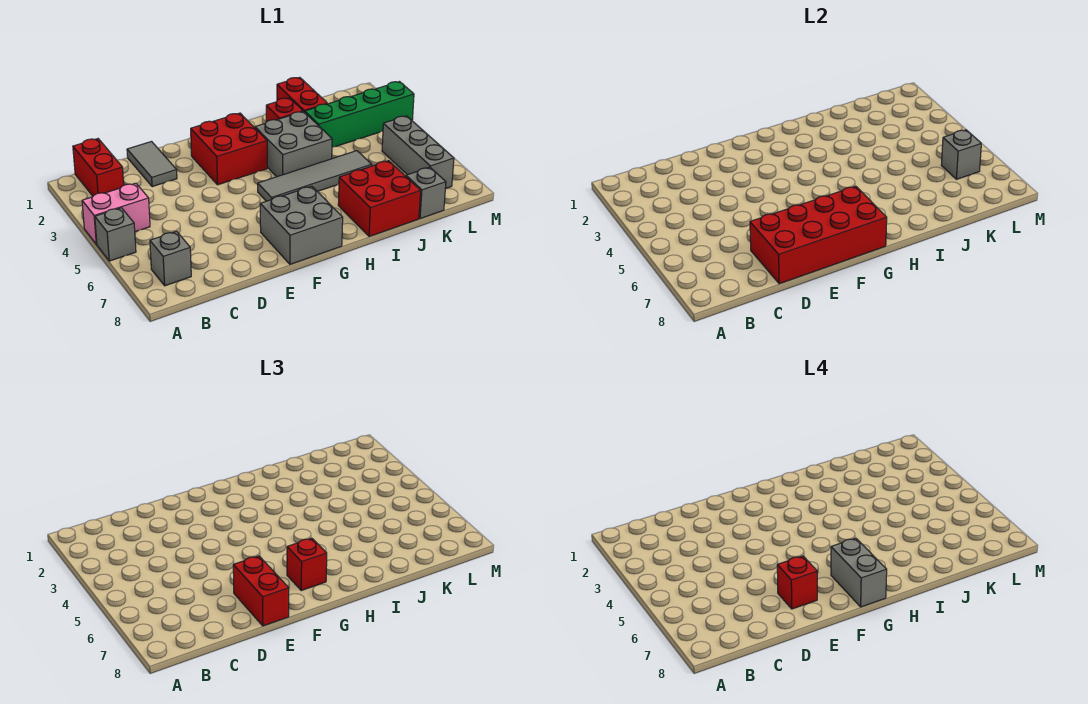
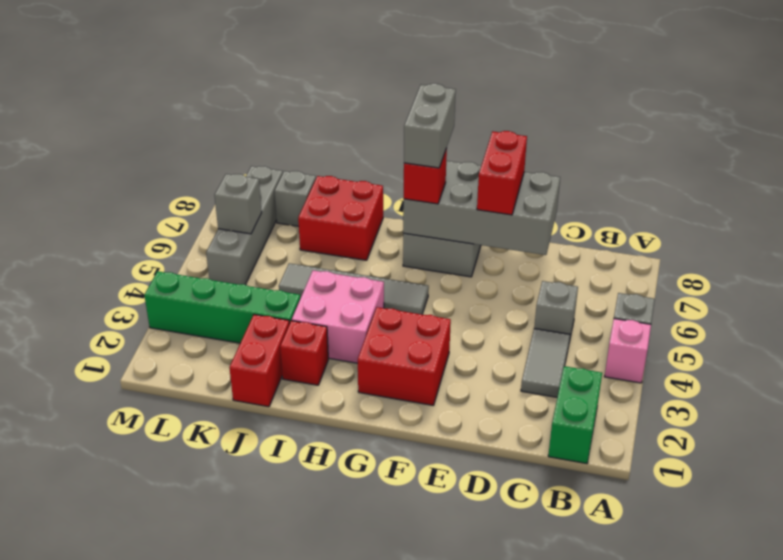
pink brick A4:B4 level 1 -> pink brick A4 level 1
red brick B1:B2 level 1 -> green brick B1:B2 level 1
grey brick B7 level 1 -> grey brick C5 level 1
grey tile D1:D2 level 1 -> grey tile C3:C4 level 1
red brick D7:G8 level 2 -> grey brick D7:G8 level 2
red brick E7 level 4 -> none
grey brick H3:I4 level 1 -> pink brick H3:I4 level 1
grey brick L5:L7 level 1 -> grey brick L5:L8 level 1

